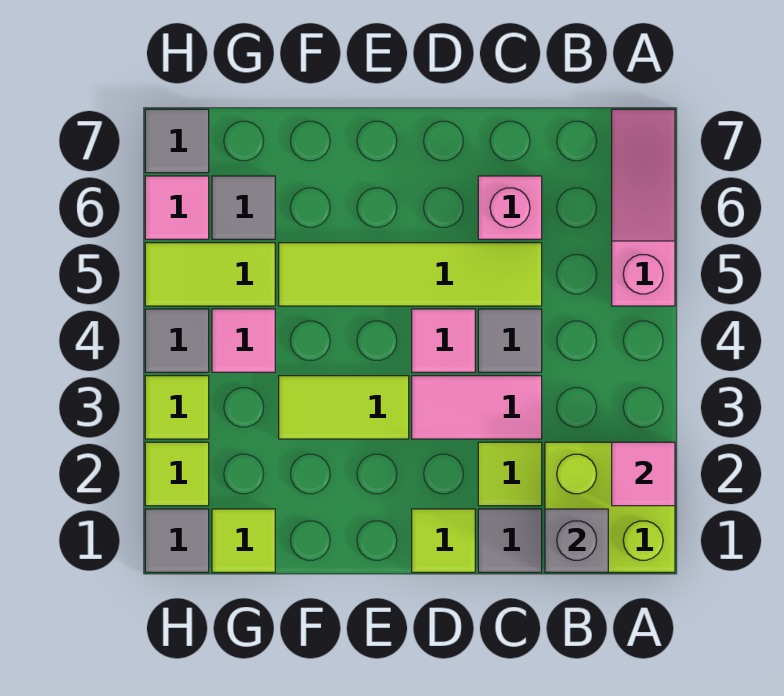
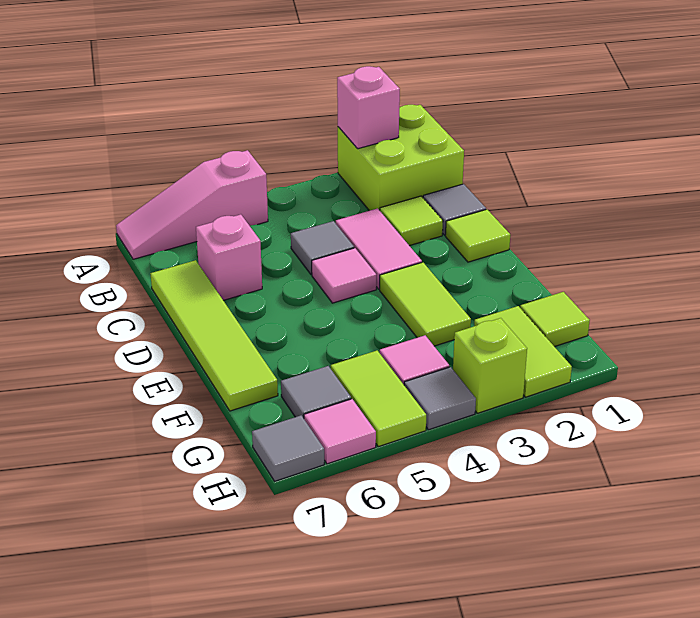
pink tile A2 level 2 -> pink brick A2 level 2
grey brick B1 level 2 -> none
lime tile C5:F5 level 1 -> lime tile C7:F7 level 1
grey tile H1 level 1 -> none
lime tile H2 level 1 -> lime tile G2:H2 level 1
lime tile H3 level 1 -> lime brick H3 level 1

